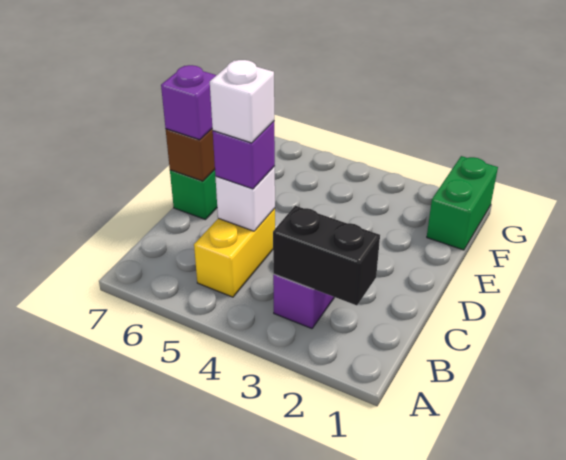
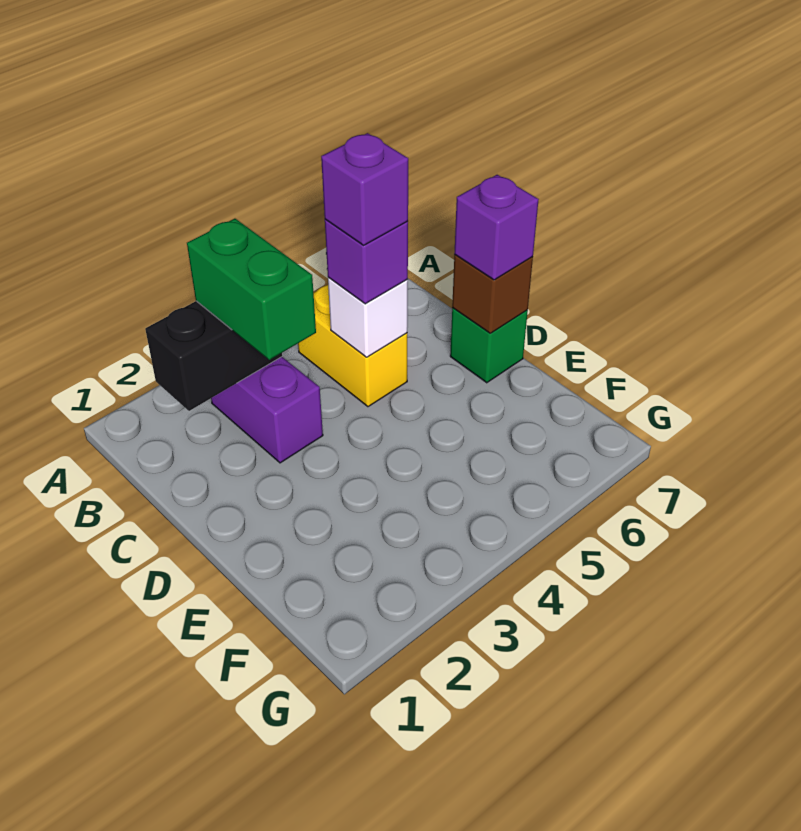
white brick C5 level 4 -> purple brick C5 level 4
green brick F1:G1 level 1 -> green brick B3:C3 level 3

